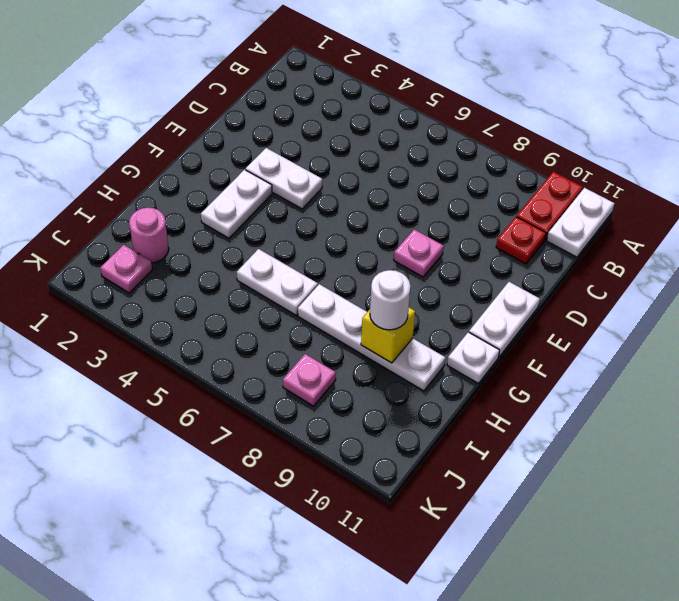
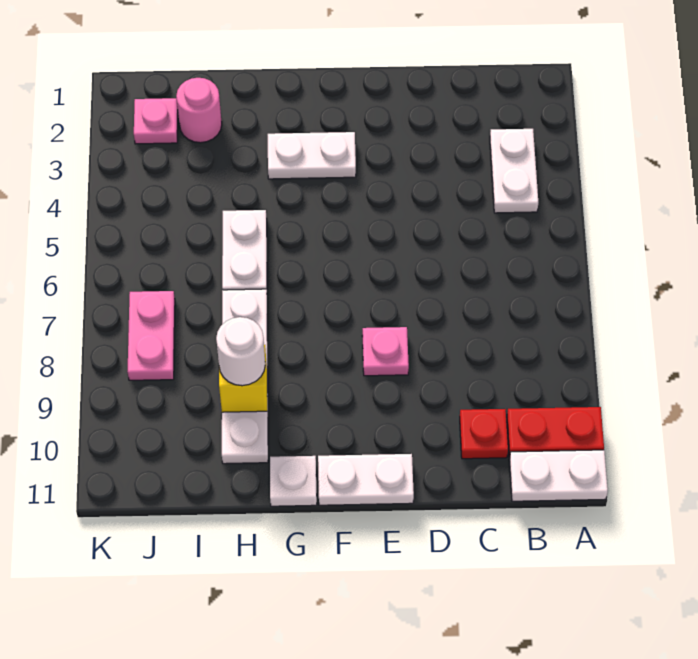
white plate E3:E4 level 1 -> white plate B3:B4 level 1
pink plate J8 level 1 -> pink plate J7:J8 level 1

